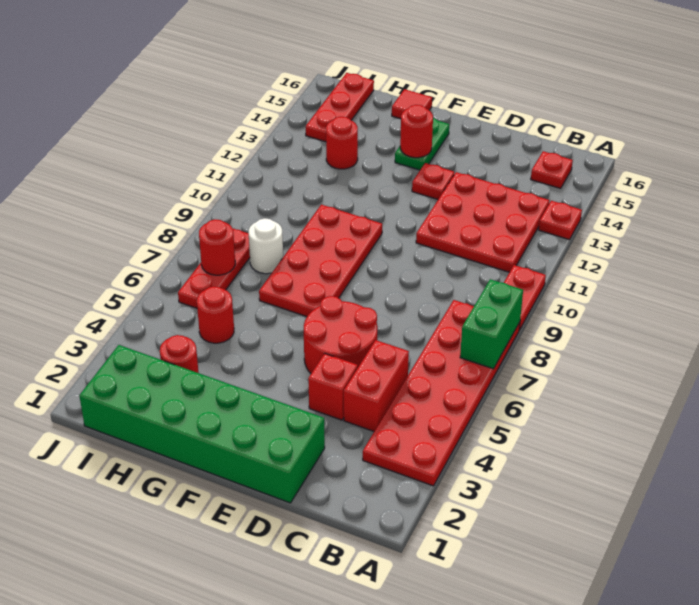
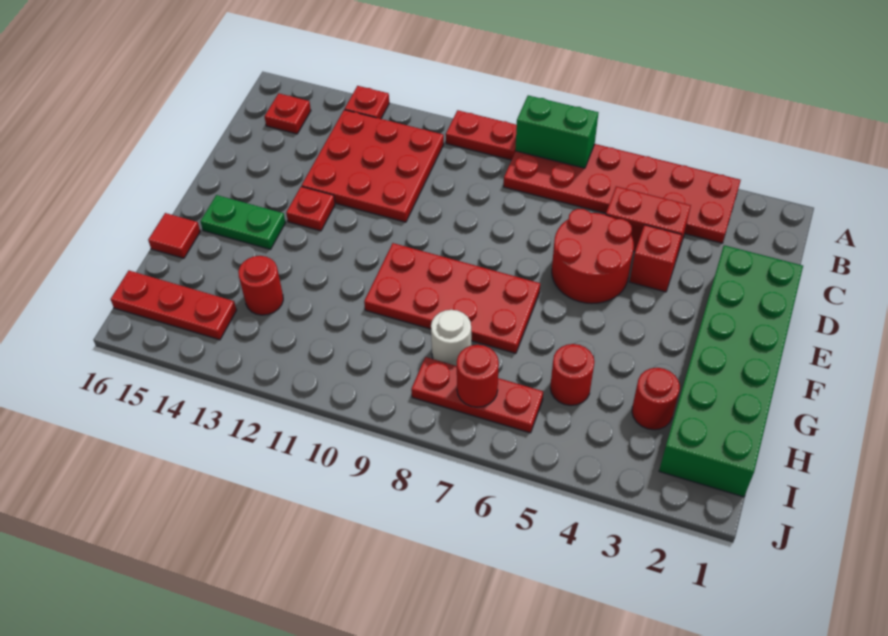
red round brick F14 level 2 -> none

